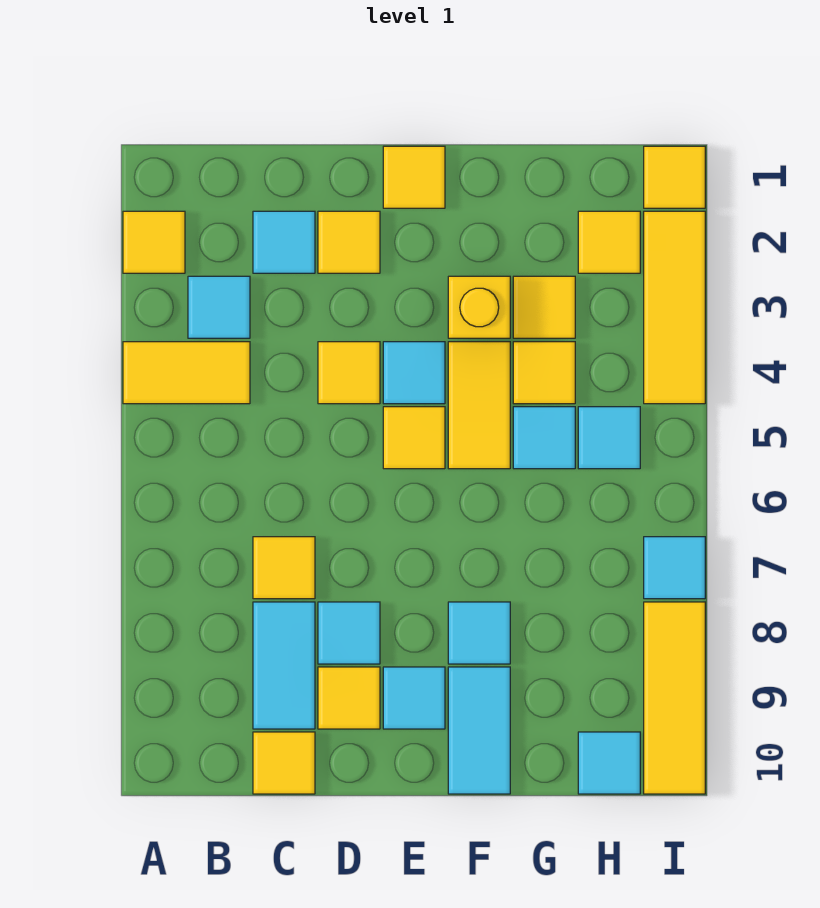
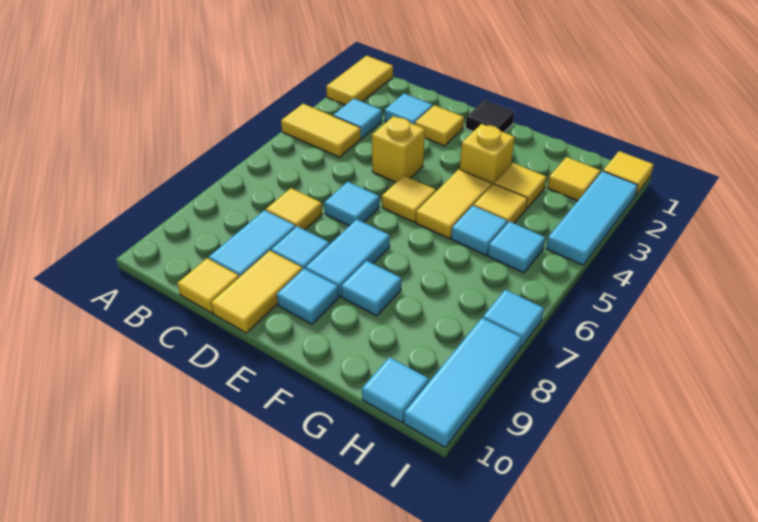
yellow tile A2 level 1 -> yellow tile A1:A2 level 1
yellow tile D4 level 1 -> yellow brick D4 level 1
yellow tile D9 level 1 -> yellow tile D9:D10 level 1
yellow tile E1 level 1 -> black tile E1 level 1
cyan tile E4 level 1 -> cyan tile D6 level 1
cyan tile F9:F10 level 1 -> cyan tile E7:E8 level 1
yellow tile I2:I4 level 1 -> cyan tile I2:I4 level 1
yellow tile I8:I10 level 1 -> cyan tile I8:I10 level 1

